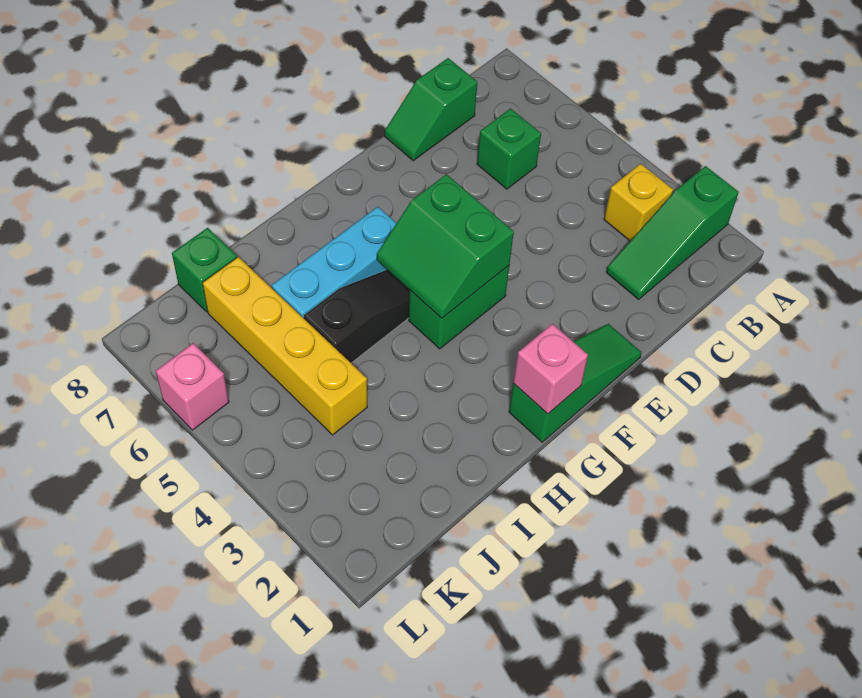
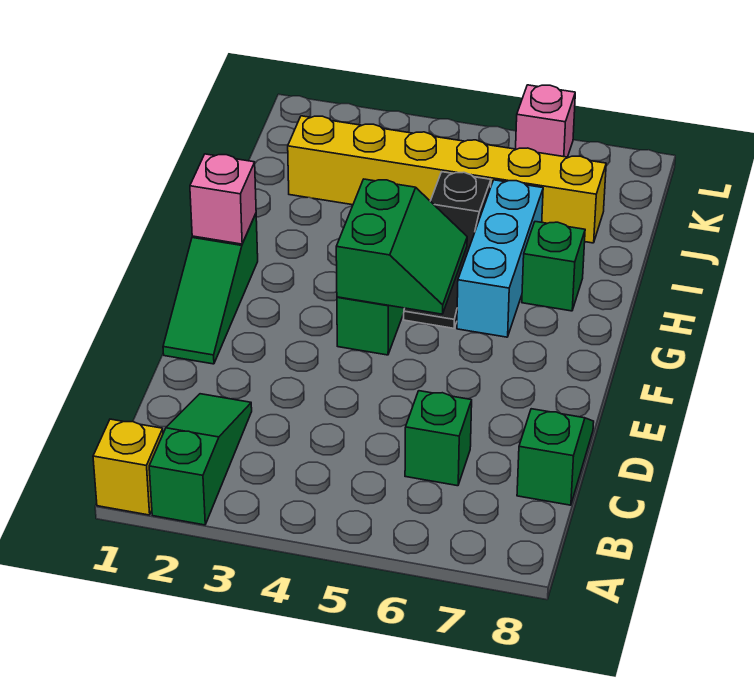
yellow brick B3 level 1 -> yellow brick A1 level 1
green slope F4:G5 level 2 top F -> green slope F4:G5 level 2 top 4
yellow brick J4:J7 level 1 -> yellow brick J2:J7 level 1
green brick J8 level 1 -> green brick H7 level 1

